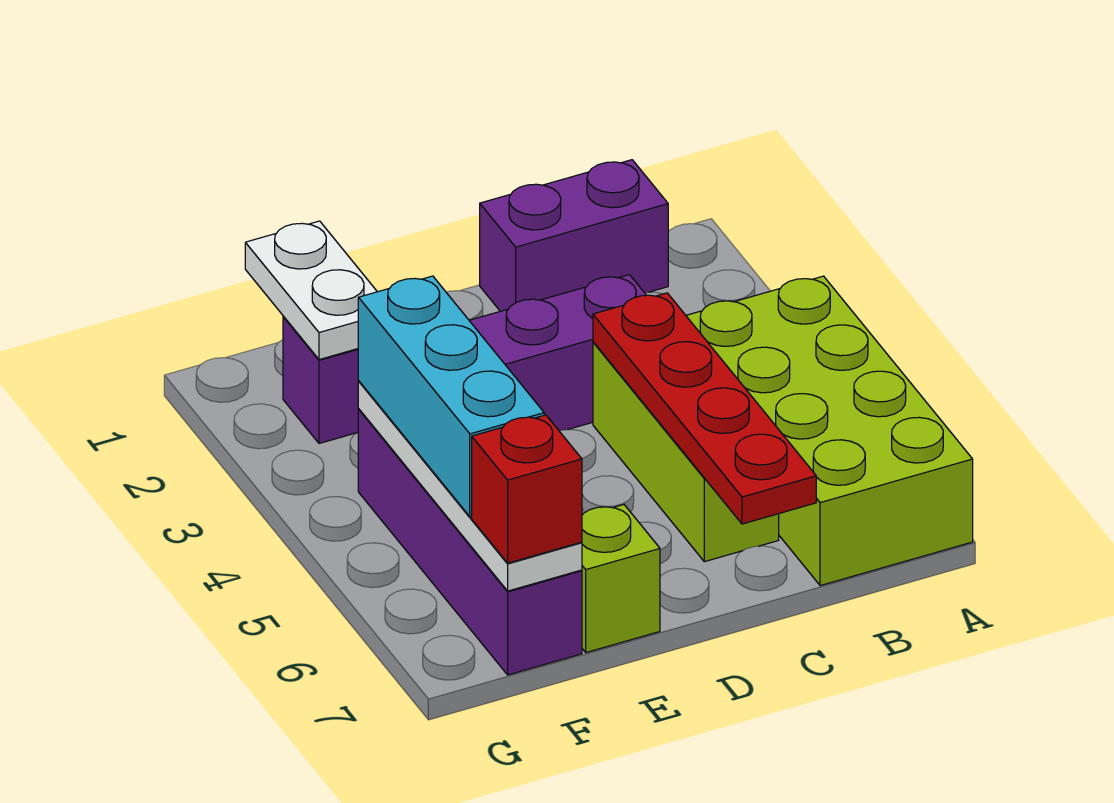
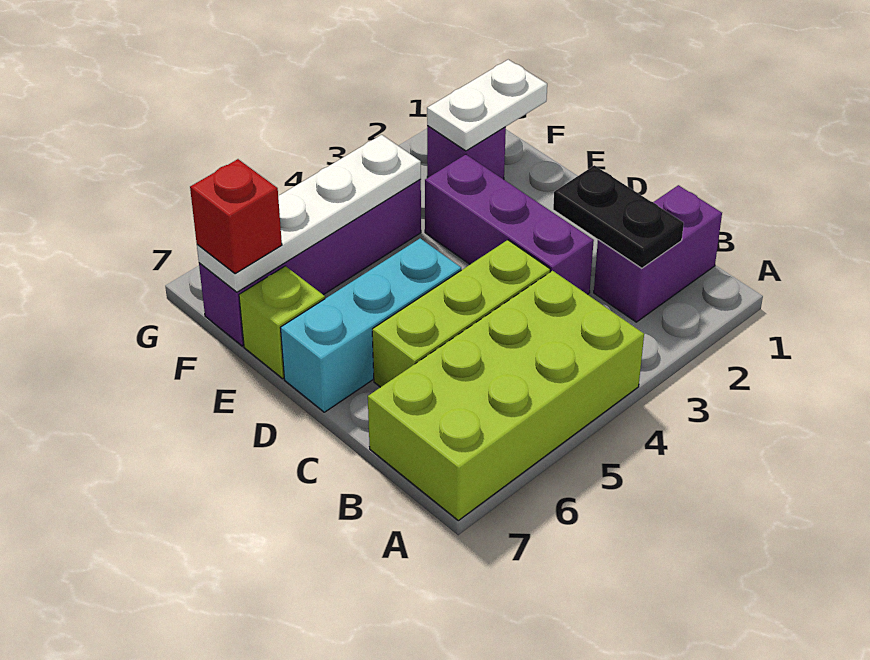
purple brick B1:C1 level 1 -> purple brick B1:B2 level 1
none -> black plate B2:C2 level 2
red plate C4:C7 level 2 -> none
cyan brick F4:F6 level 3 -> cyan brick D5:D7 level 1

